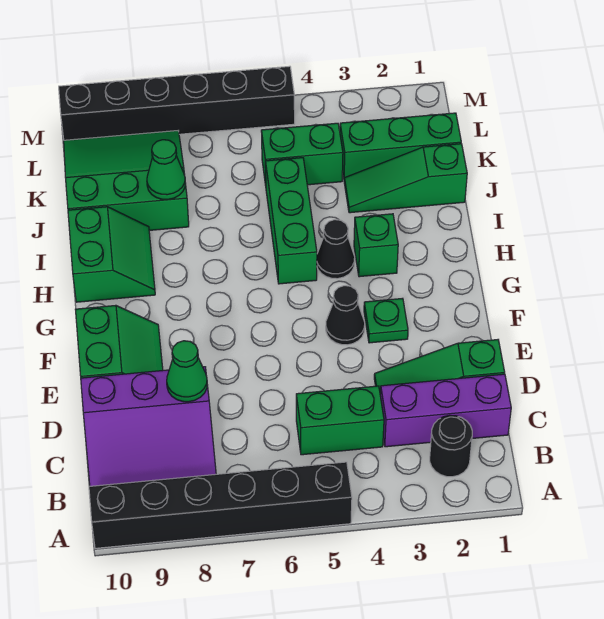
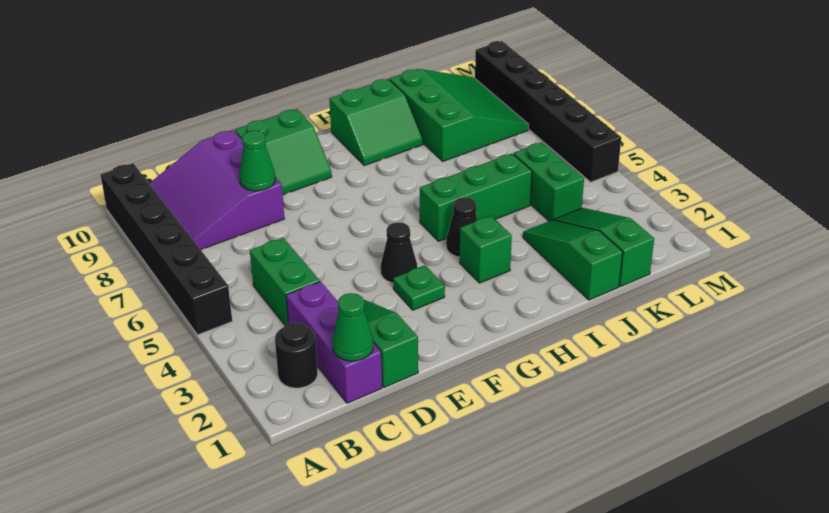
green cone J8 level 2 -> green cone C1 level 2
green brick K1:K3 level 1 -> green slope K1:K3 level 1 top 1

